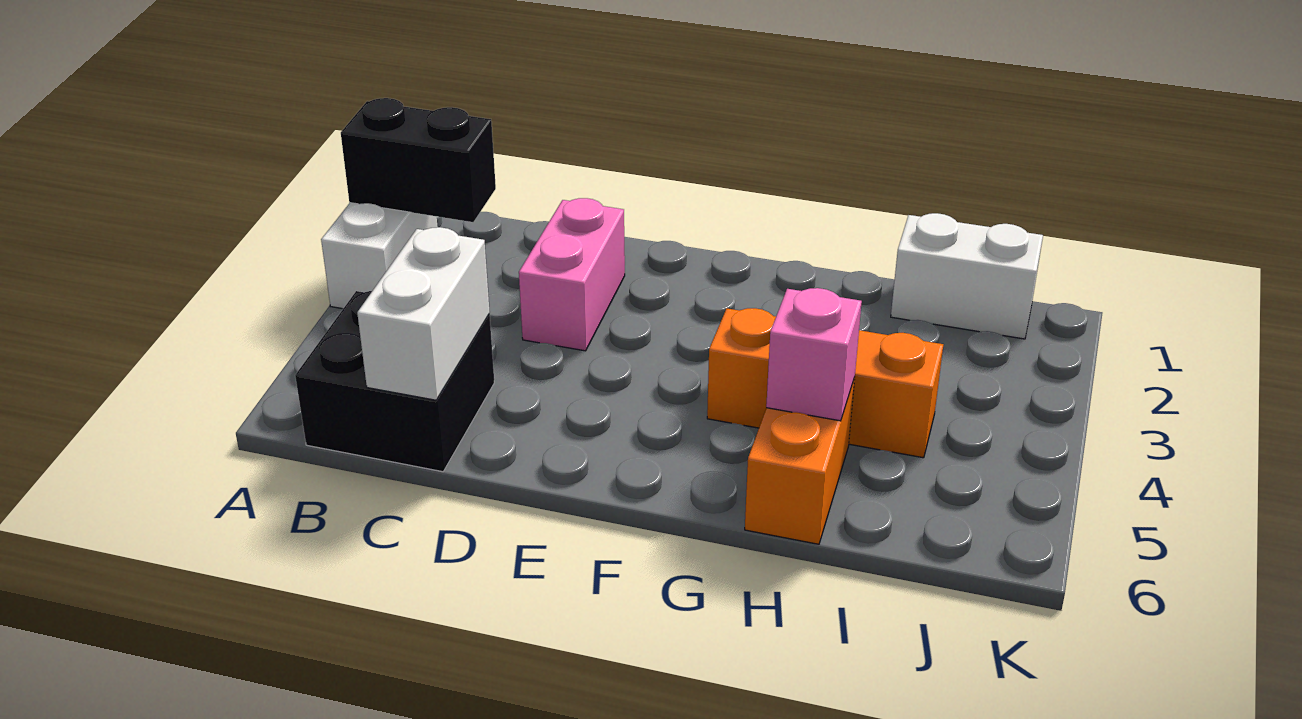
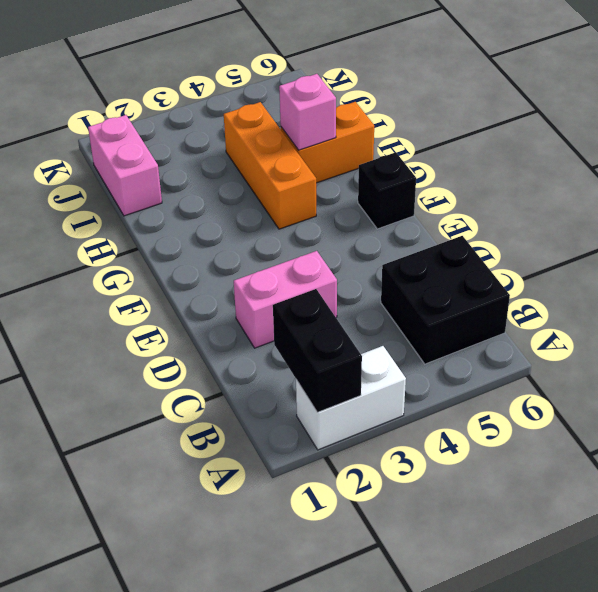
white brick C5:C6 level 2 -> none
none -> black brick F6 level 1
white brick I1:J1 level 1 -> pink brick I1:J1 level 1

